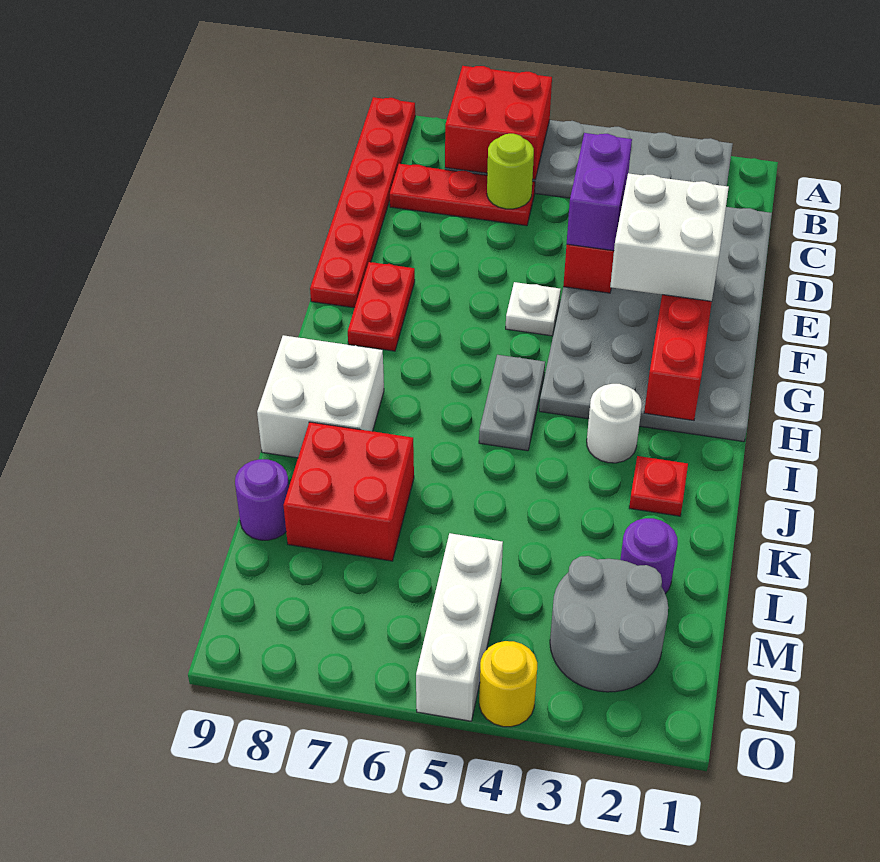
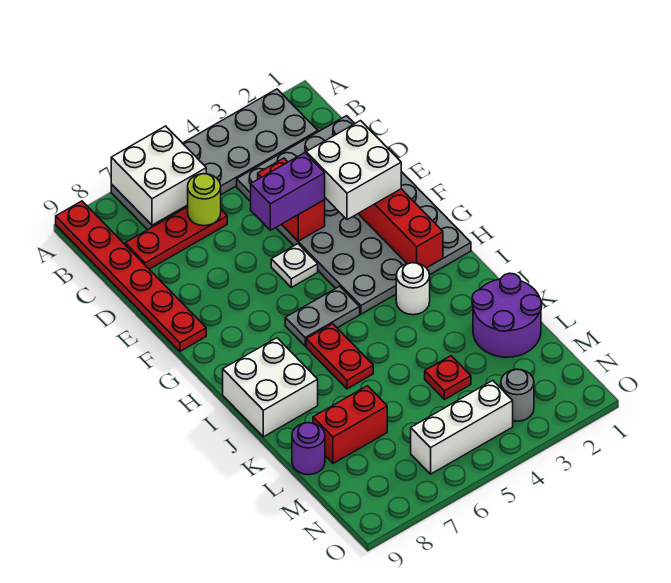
red brick A6:B7 level 2 -> white brick A6:B7 level 2
purple brick D4:E4 level 3 -> purple brick E4:E5 level 3
red plate F8:G8 level 1 -> red plate I6:J6 level 1
grey plate H5:I5 level 1 -> grey plate H5:H6 level 1
red plate J2 level 1 -> red plate L4 level 1
red brick K7:L8 level 1 -> red brick L7:L8 level 1
purple round brick L2 level 1 -> purple round brick K1:L2 level 1
grey round brick M2:N3 level 1 -> grey round brick N3 level 1
white brick M5:O5 level 1 -> white brick N4:N6 level 1
yellow round brick O4 level 1 -> none

